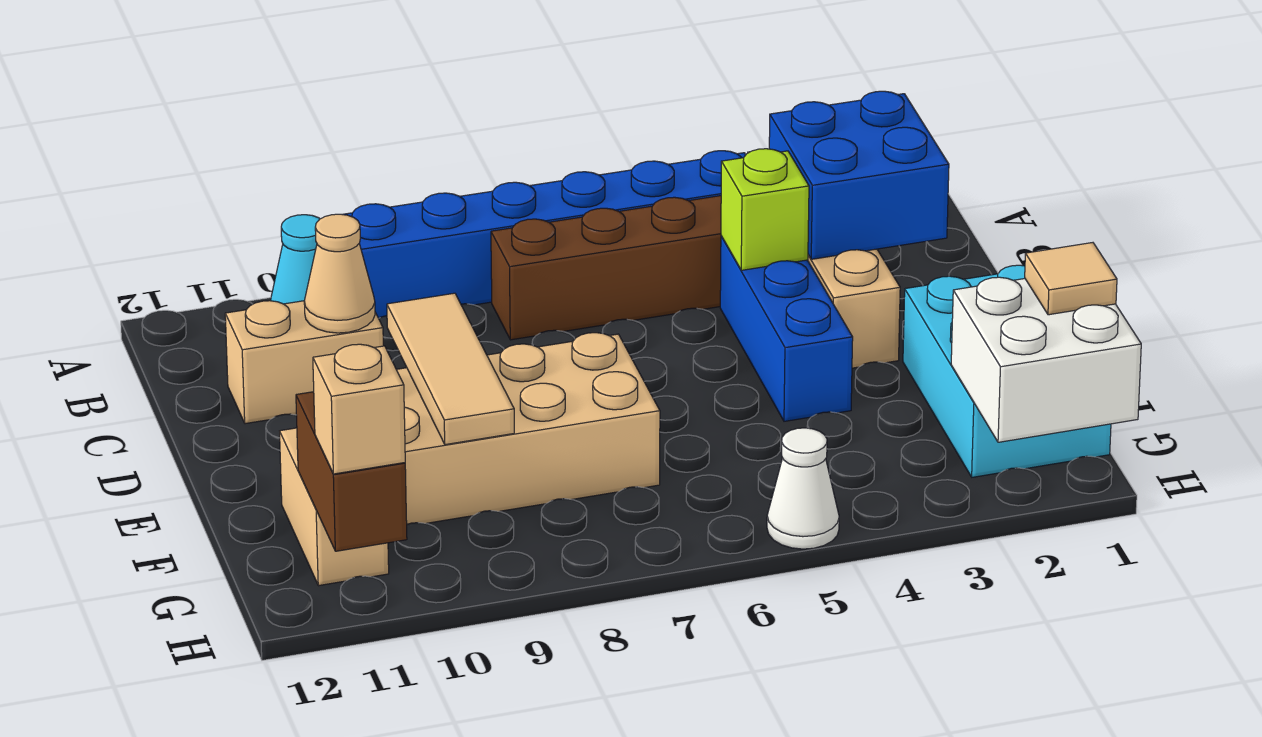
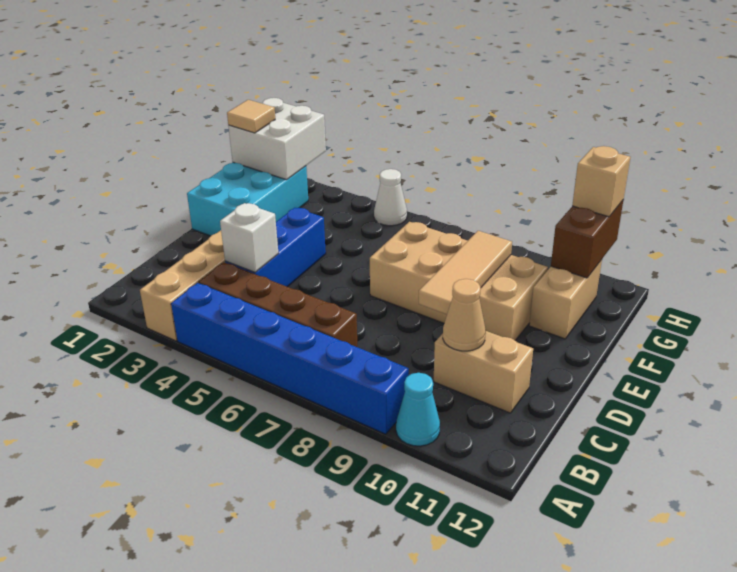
blue brick B2:C3 level 2 -> none
lime brick C4 level 2 -> white brick C4 level 2

